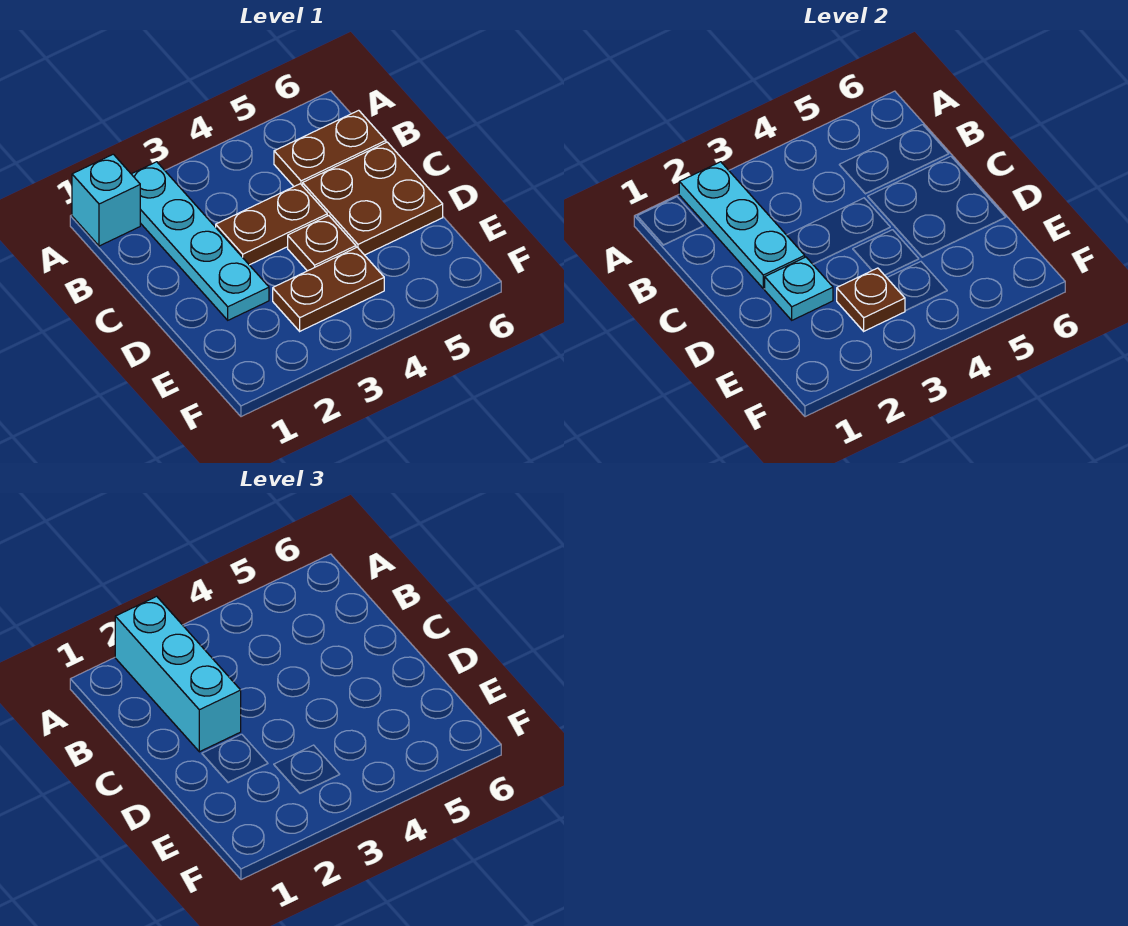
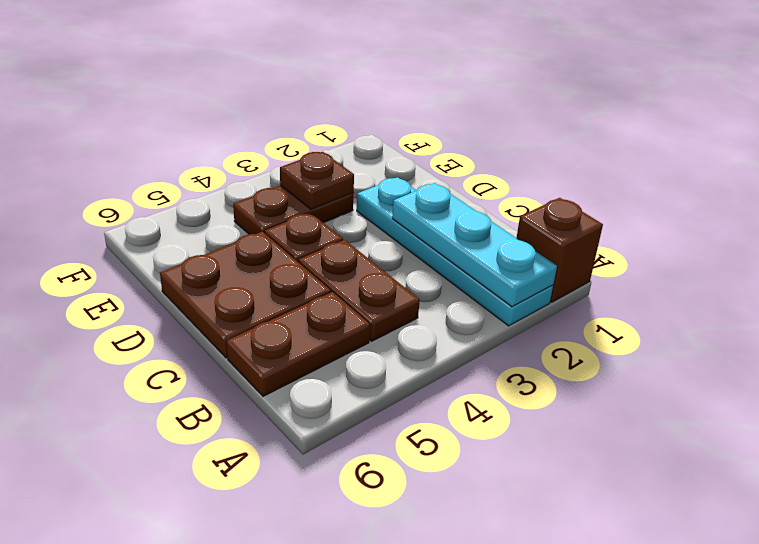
cyan brick A1 level 1 -> brown brick A1 level 1
cyan brick A2:C2 level 3 -> none
brown plate C3:C4 level 1 -> brown plate B4:C4 level 1
cyan plate D2 level 2 -> none

